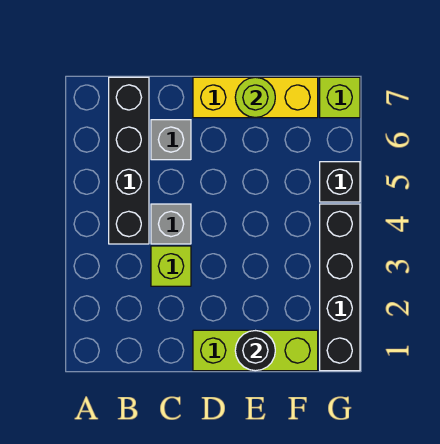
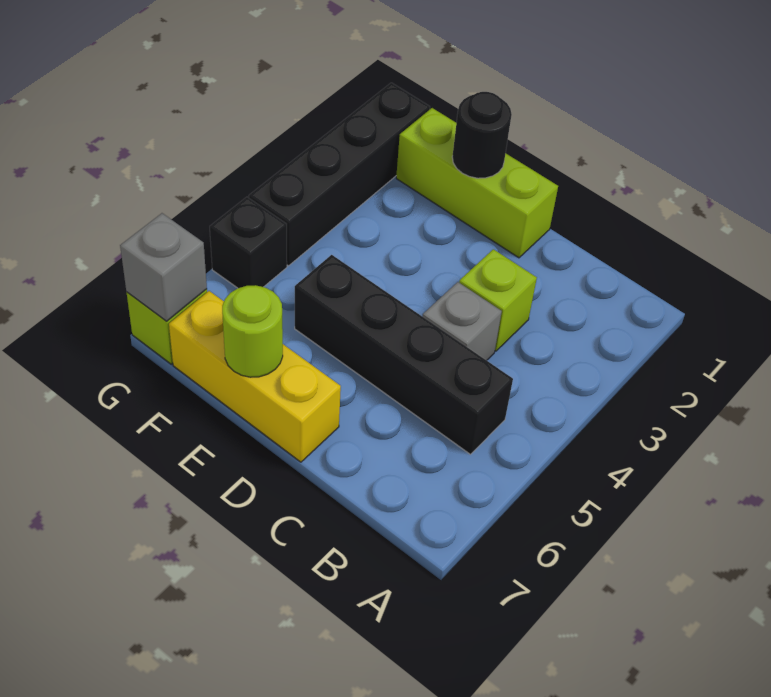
black brick B4:B7 level 1 -> black brick B5:E5 level 1
grey brick C6 level 1 -> grey brick G7 level 2

